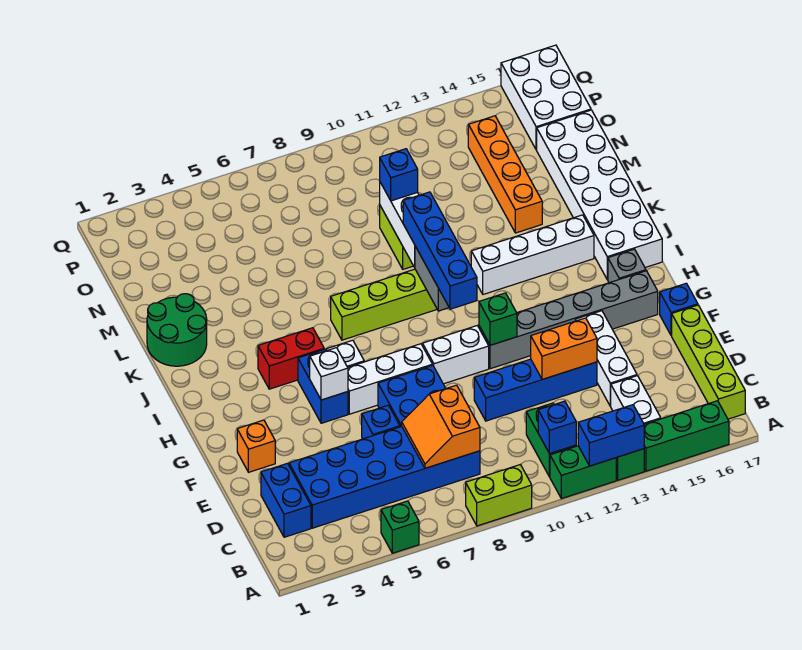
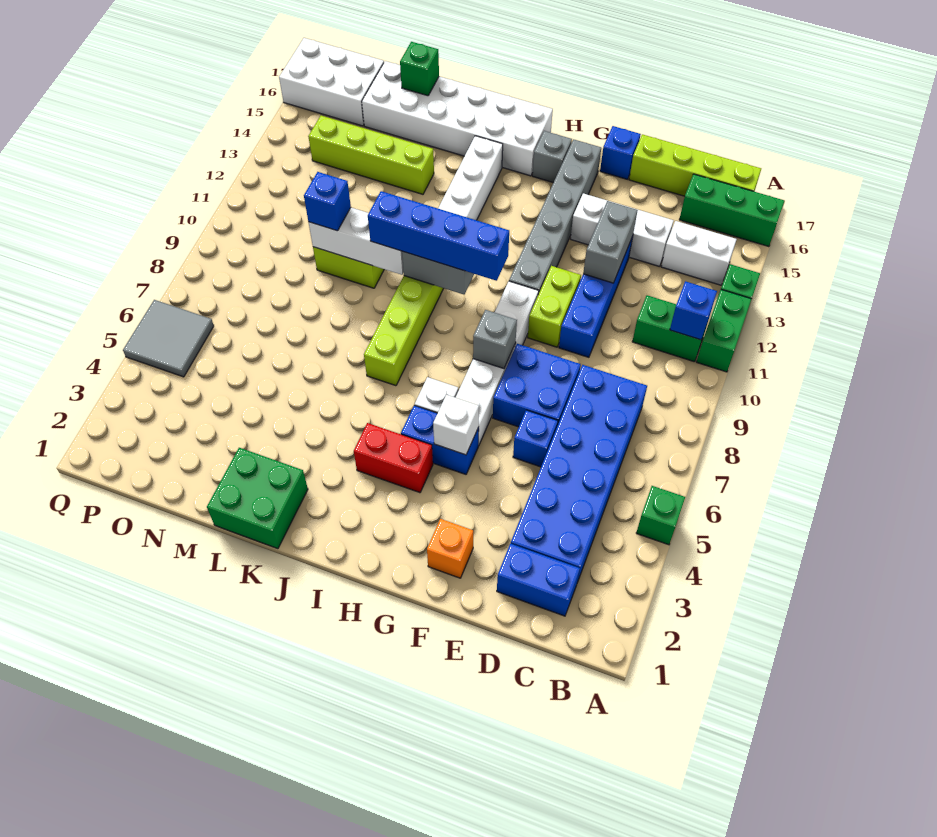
lime brick A8:A9 level 1 -> lime brick F10:F11 level 1
blue brick A12:A13 level 2 -> none
green brick A14:A16 level 1 -> green brick A16:C16 level 1
orange slope C7:D8 level 2 top 8 -> none
orange brick E12:E13 level 2 -> grey brick E12:E13 level 2
none -> grey brick G8 level 2
green brick G11 level 2 -> green brick M17 level 2
red brick I4:I5 level 1 -> red brick H4:I4 level 1
green round brick K1:L2 level 1 -> green brick K1:L2 level 1
orange brick L14:O14 level 1 -> lime brick L14:O14 level 1
none -> grey tile P5:Q6 level 1

